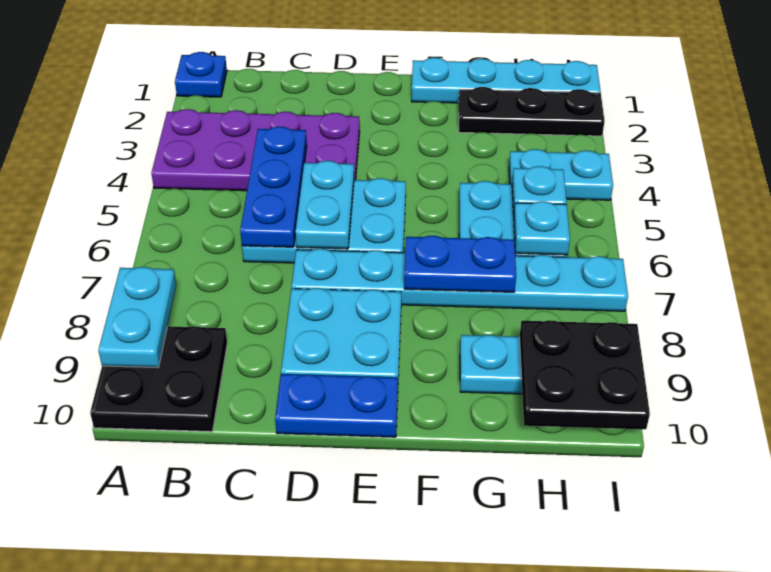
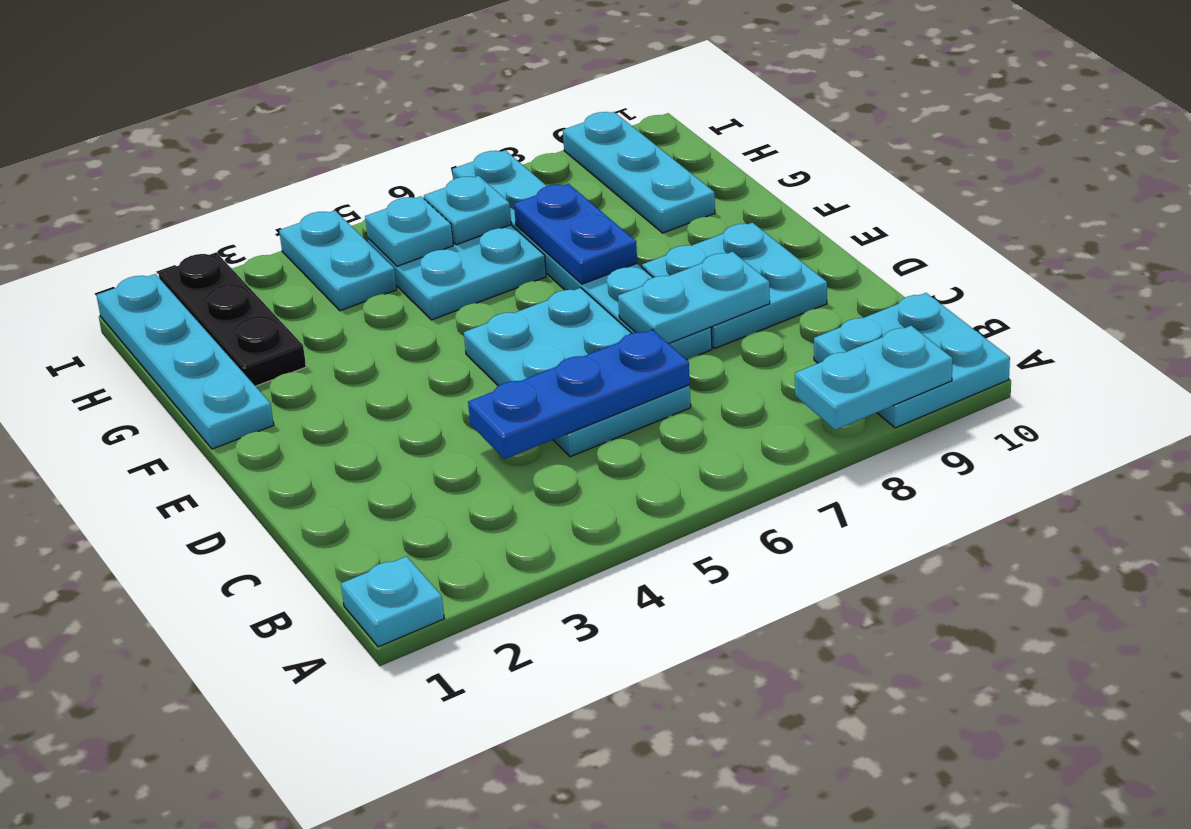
blue plate A1 level 1 -> cyan plate A1 level 1
purple plate A3:D4 level 1 -> none
black plate A9:B10 level 1 -> cyan plate A9:B10 level 1
cyan plate D5:D6 level 2 -> cyan plate D7:D8 level 2
blue plate D10:E10 level 1 -> none
black plate H9:I10 level 2 -> none

